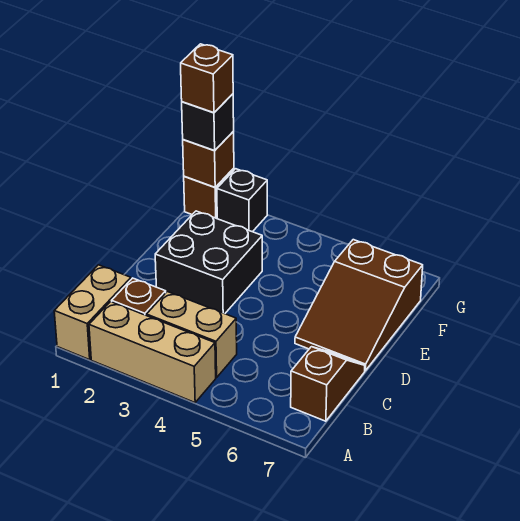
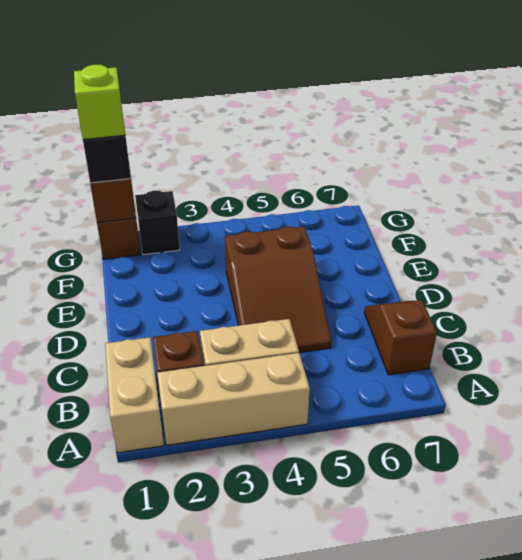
black brick D2:E3 level 1 -> none
brown slope D6:F7 level 1 top F -> brown slope C4:E5 level 1 top E
brown brick G1 level 4 -> lime brick G1 level 4

